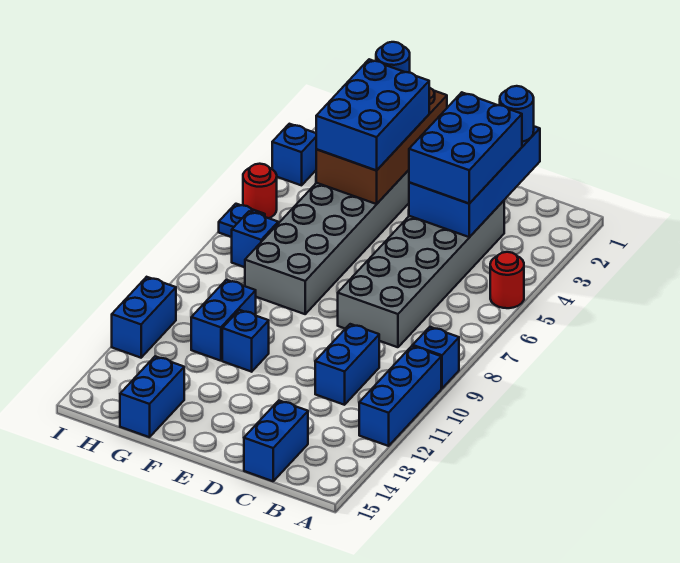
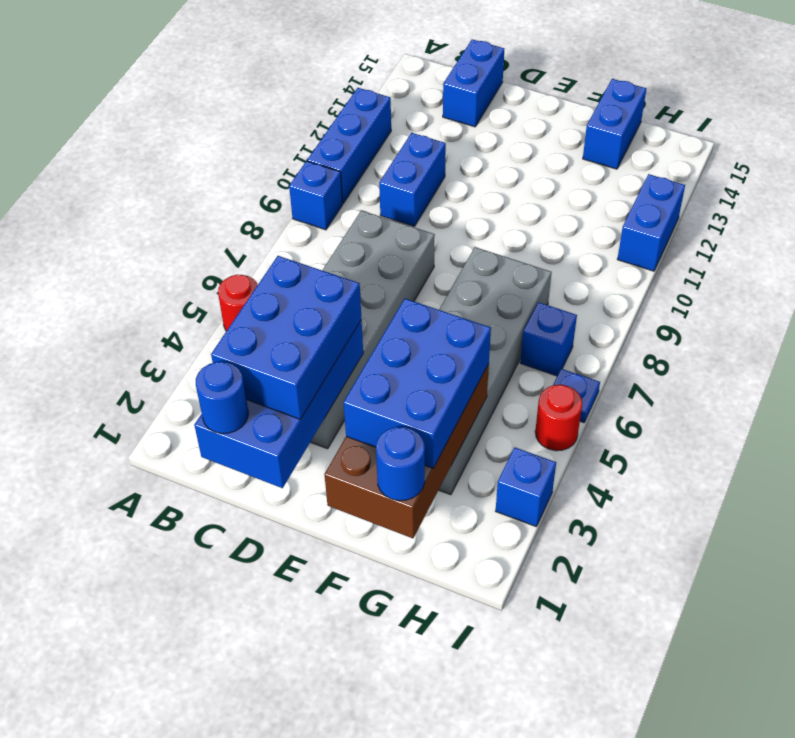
blue brick F11 level 1 -> none
blue brick G10:G11 level 1 -> none

